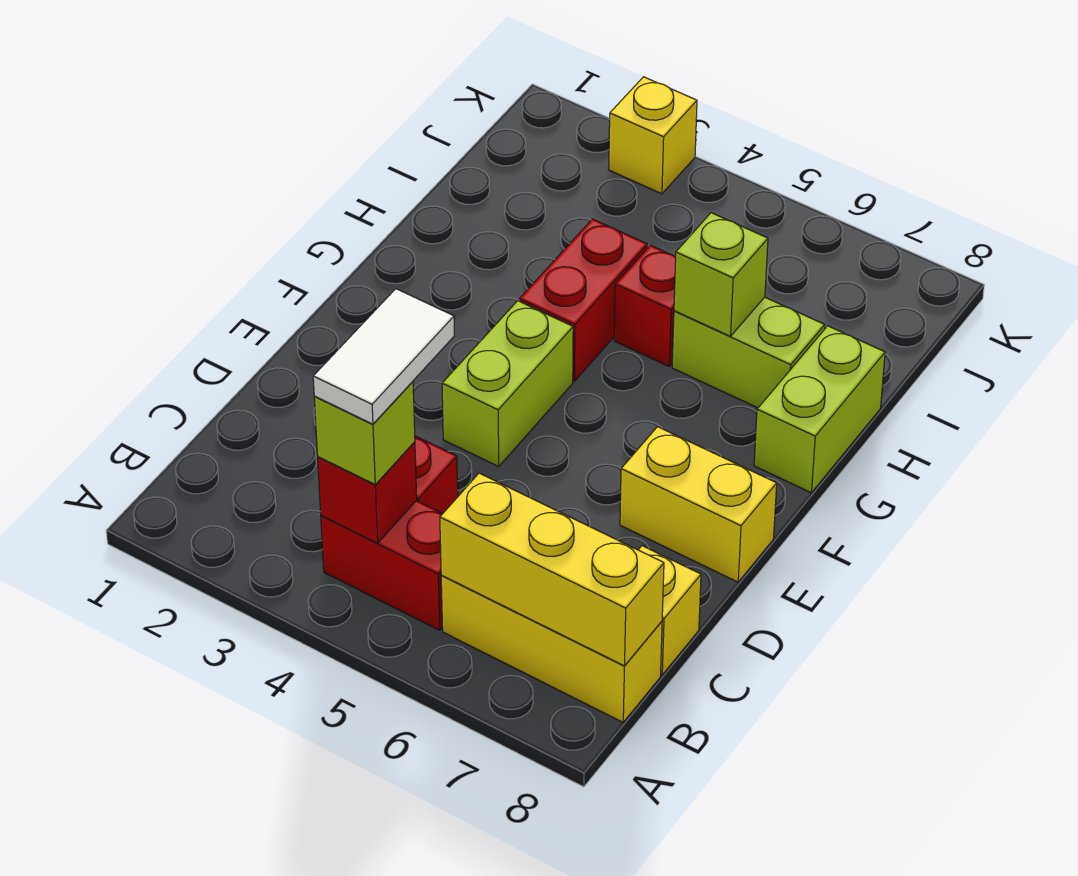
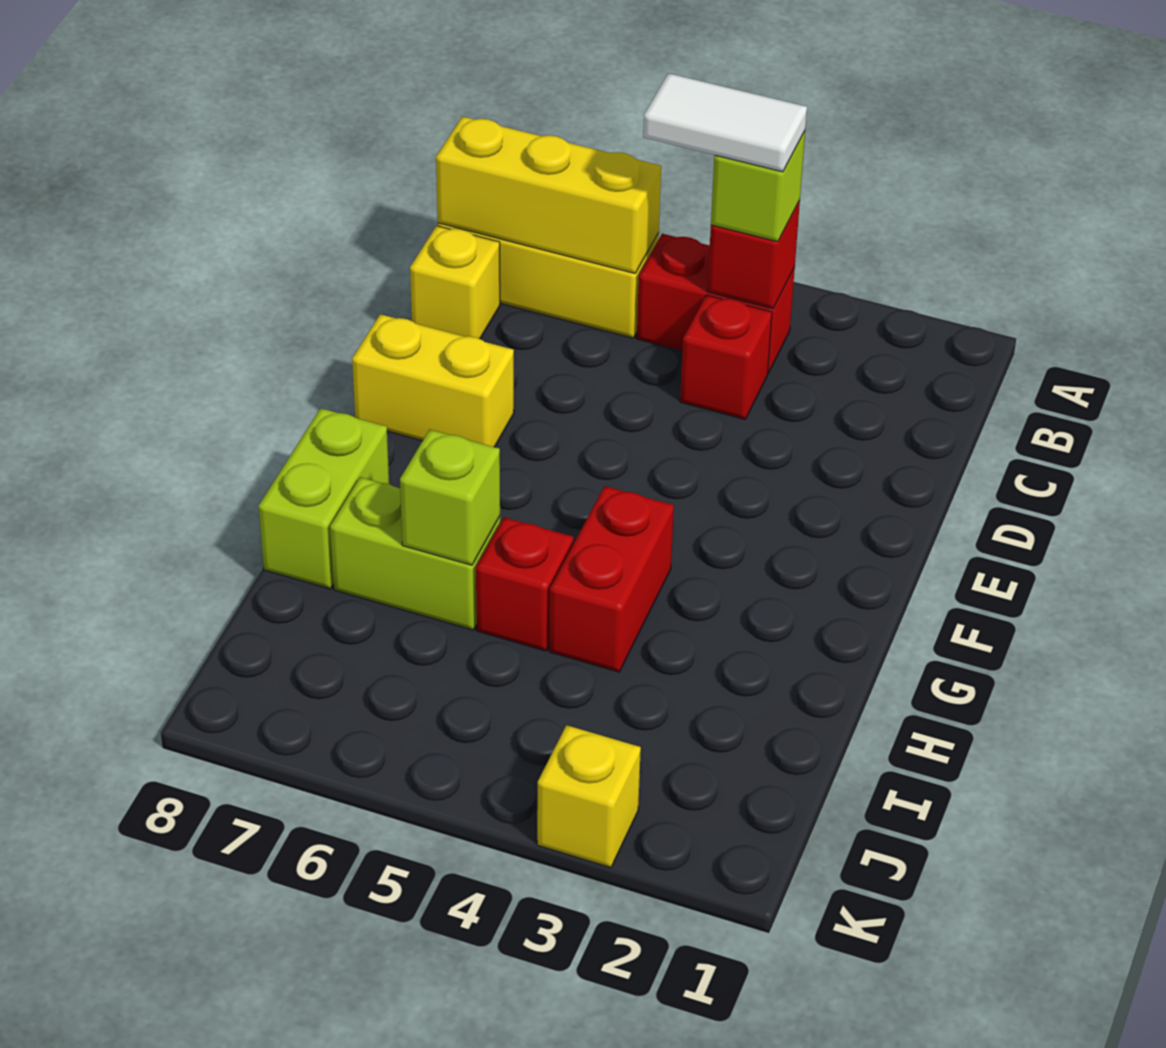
white tile B4:C4 level 4 -> white tile B4:B5 level 4
lime brick E4:F4 level 1 -> none

